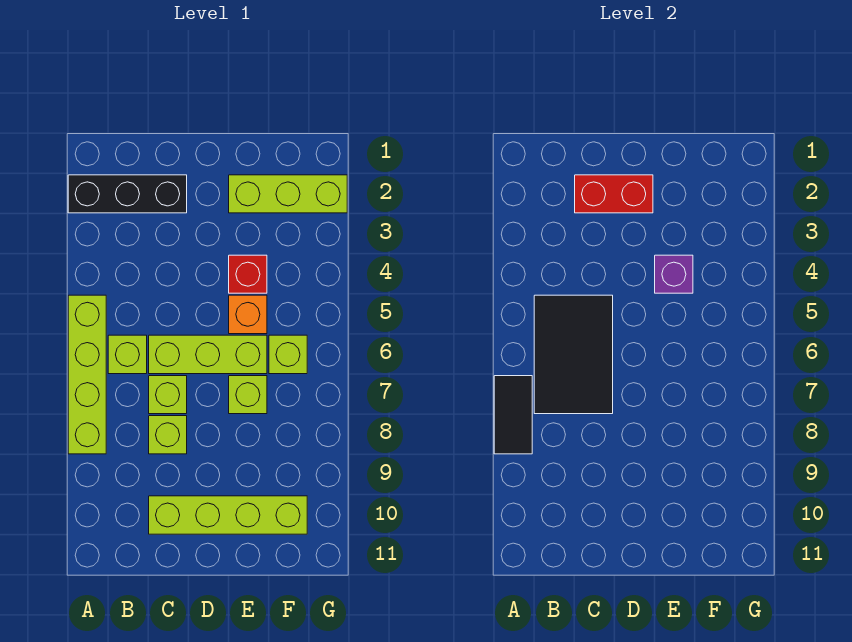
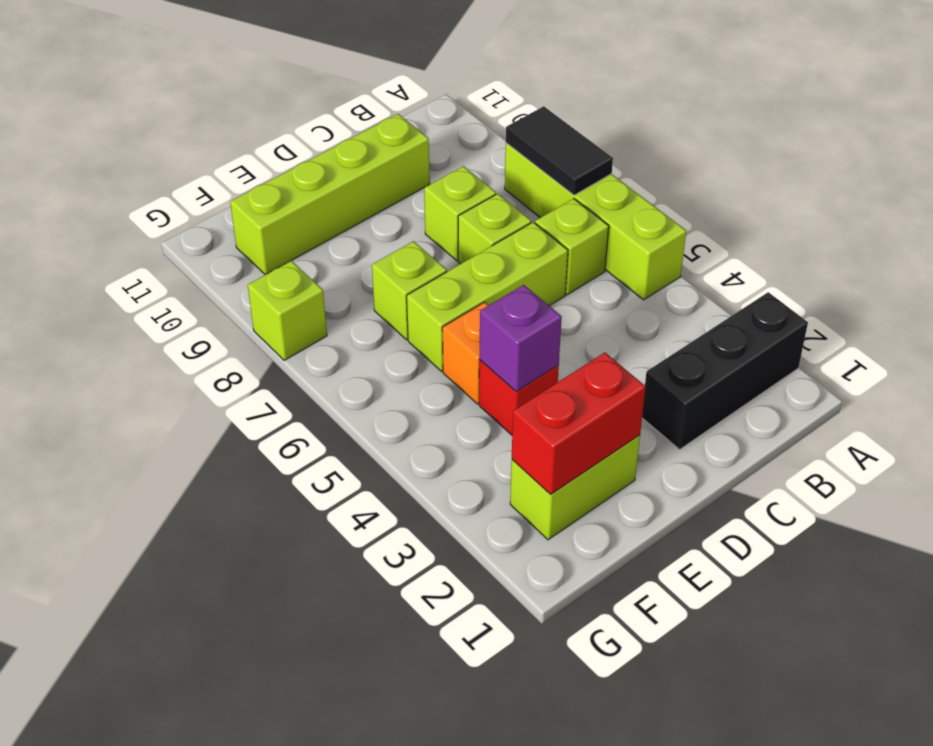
black tile B5:C7 level 2 -> none
red brick C2:D2 level 2 -> red brick E2:F2 level 2
lime brick E2:G2 level 1 -> lime brick E2:F2 level 1
lime brick F6 level 1 -> lime brick G8 level 1

